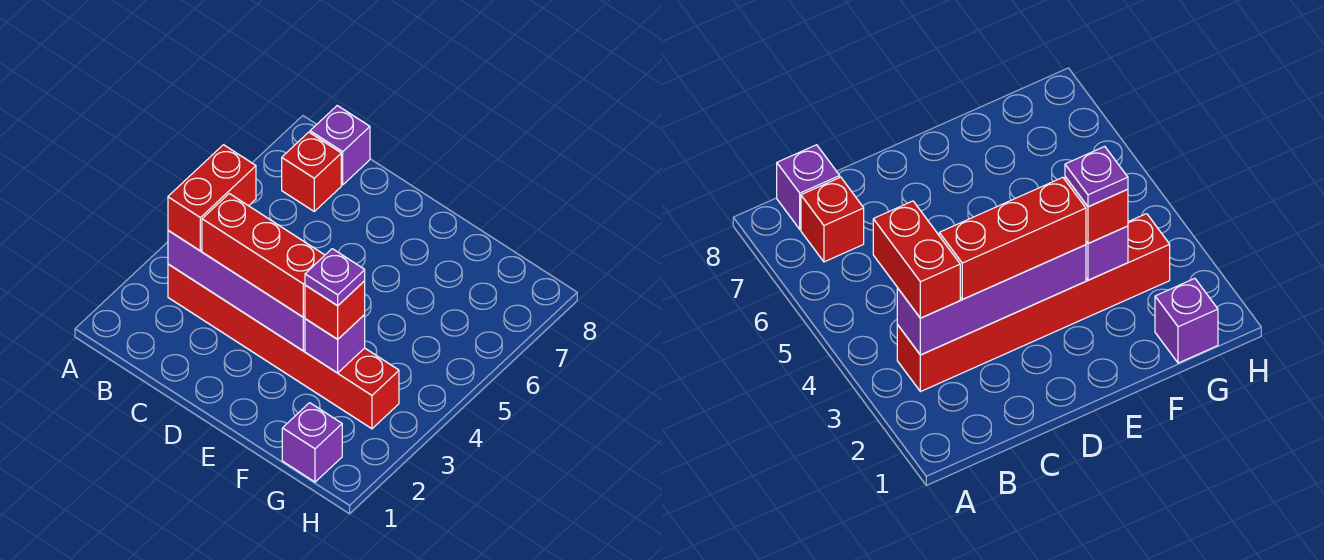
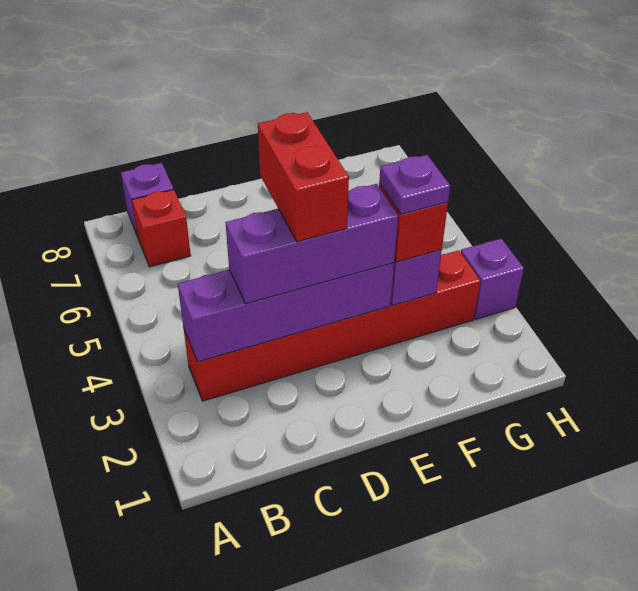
red brick B3:B4 level 3 -> red brick D3:D4 level 4
red brick C3:E3 level 3 -> purple brick C3:E3 level 3
purple brick G1 level 1 -> purple brick H3 level 1

